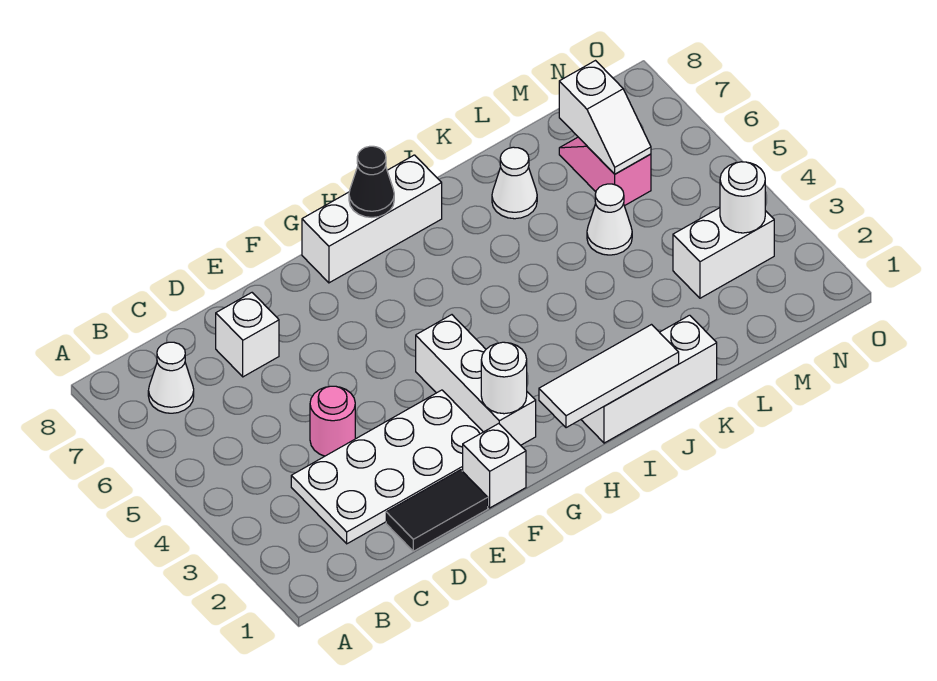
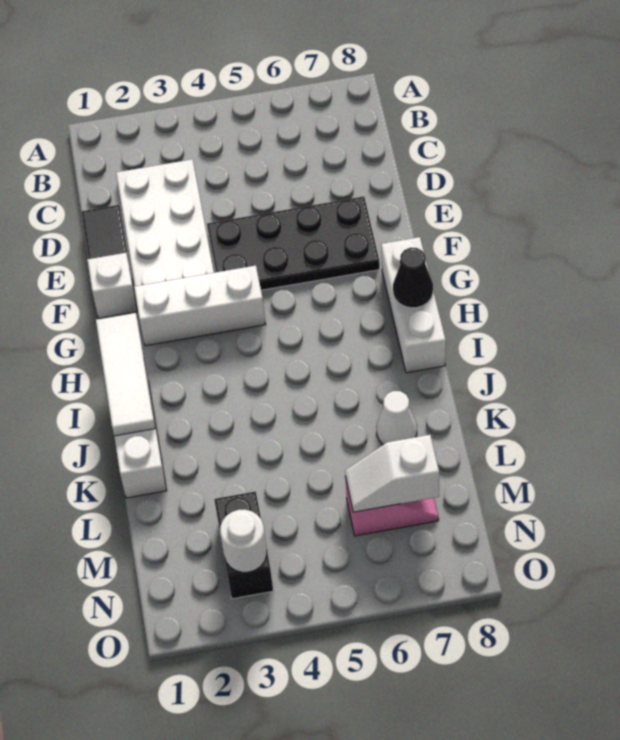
white cone B7 level 1 -> none
pink round brick D4 level 1 -> none
white brick D7 level 1 -> none
none -> black plate E4:F7 level 1
white round brick G2 level 2 -> none
white cone L5 level 1 -> none
white brick M3:N3 level 1 -> black brick M3:N3 level 1

